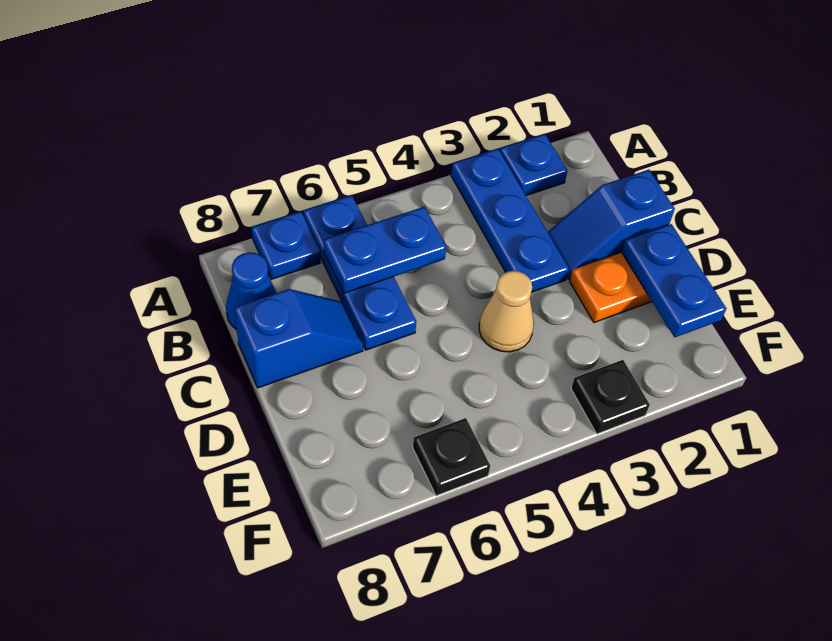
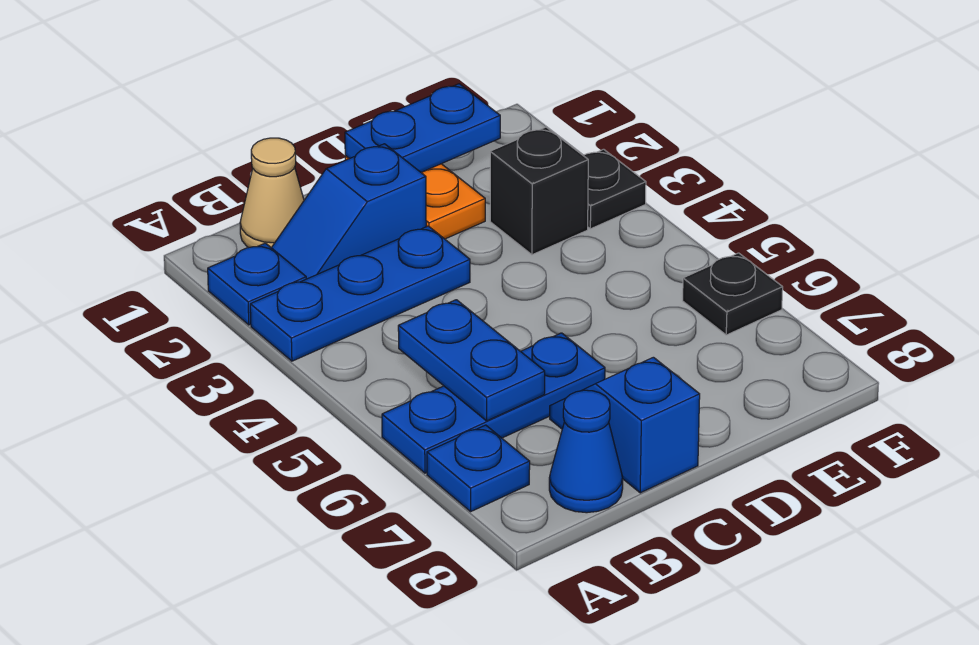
blue slope C1:C2 level 1 top 1 -> blue slope B2:C2 level 1 top C
tan cone D4 level 1 -> tan cone B1 level 1
none -> black brick E3 level 1

